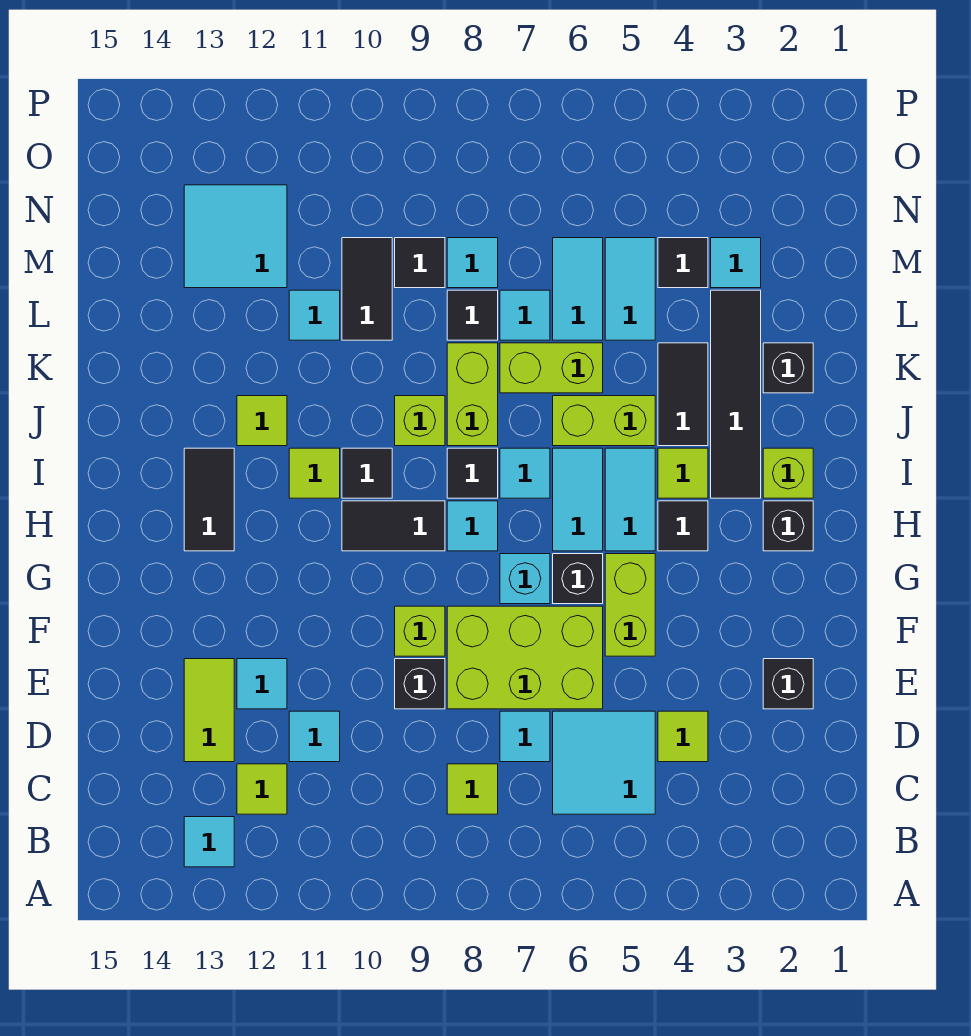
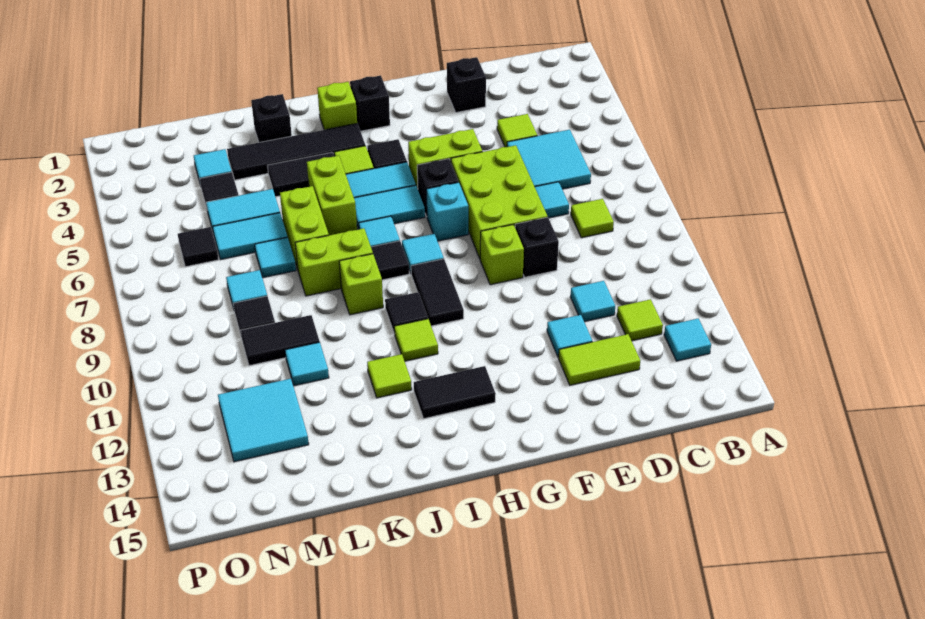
black tile L8 level 1 -> black tile N6 level 1

